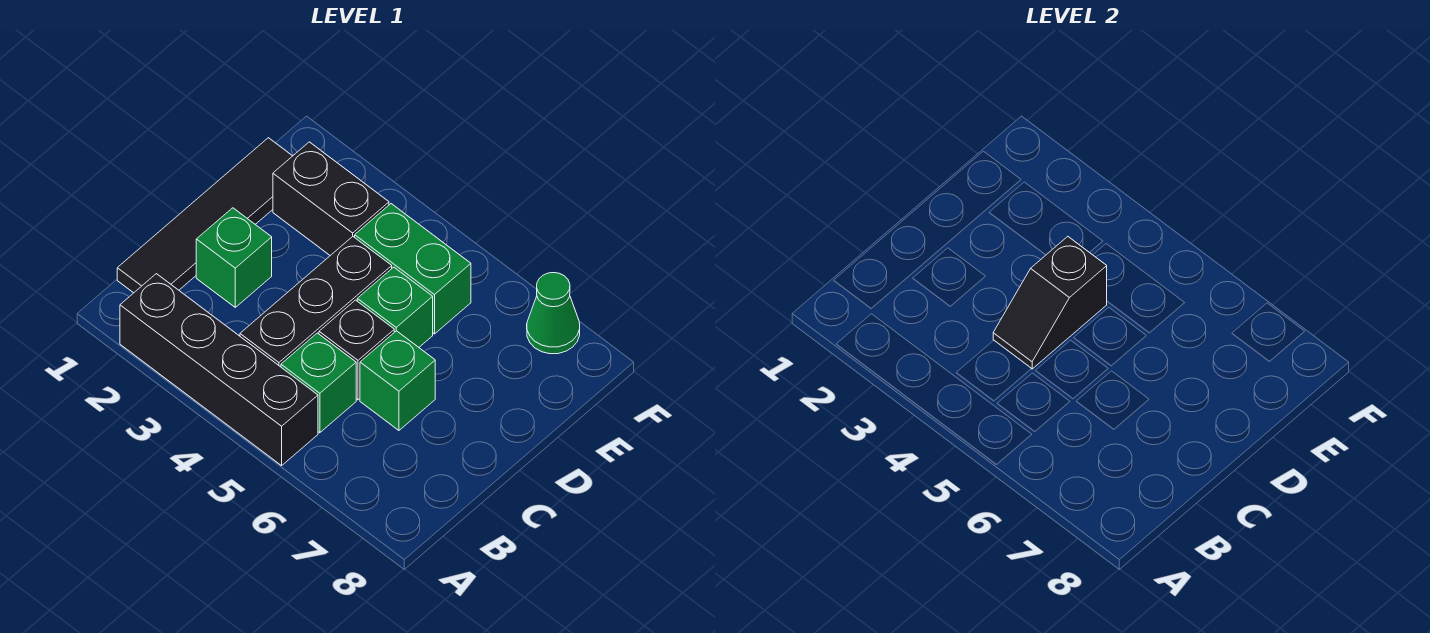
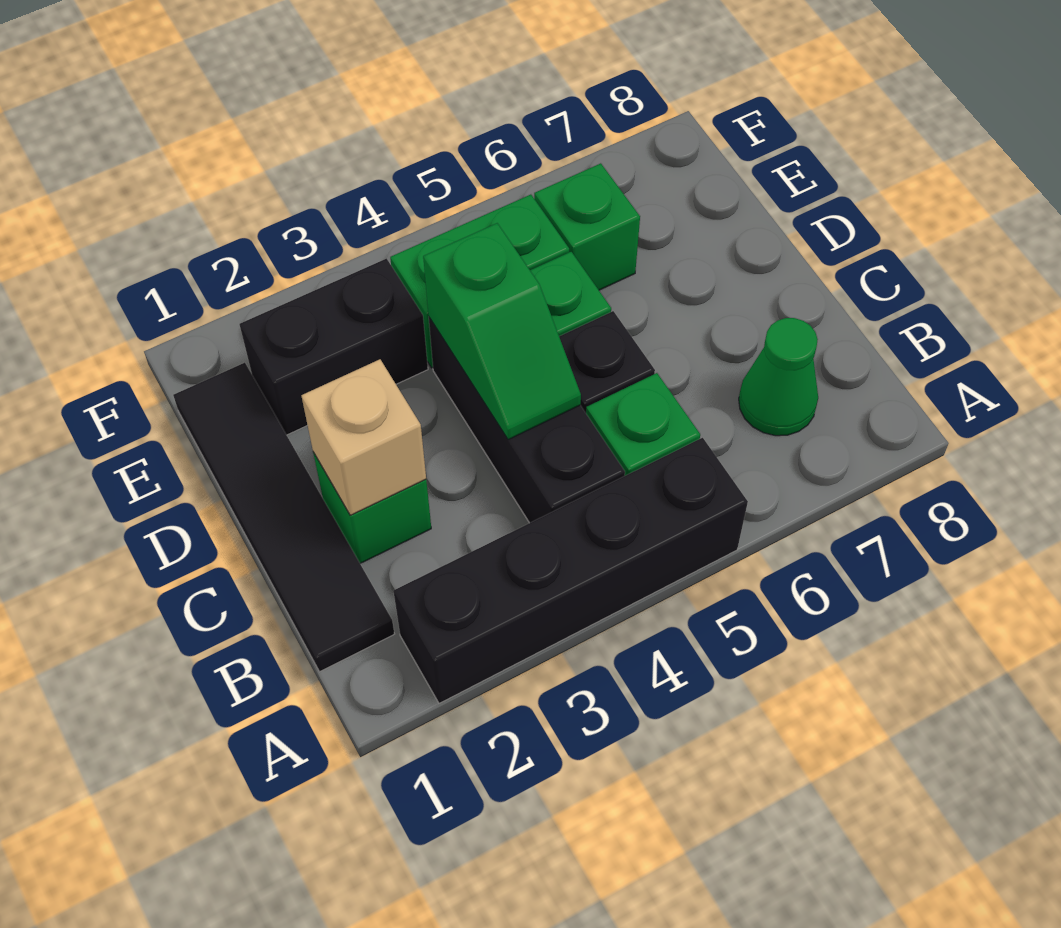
none -> tan brick C2 level 2
black slope C4:D4 level 2 top D -> green slope C4:D4 level 2 top D
green brick C6 level 1 -> green brick E6 level 1
green cone F7 level 1 -> green cone B7 level 1

